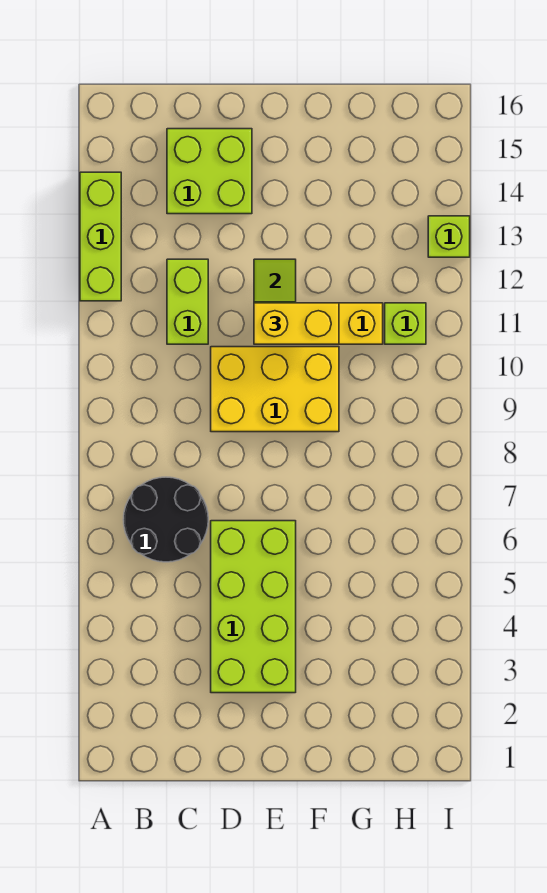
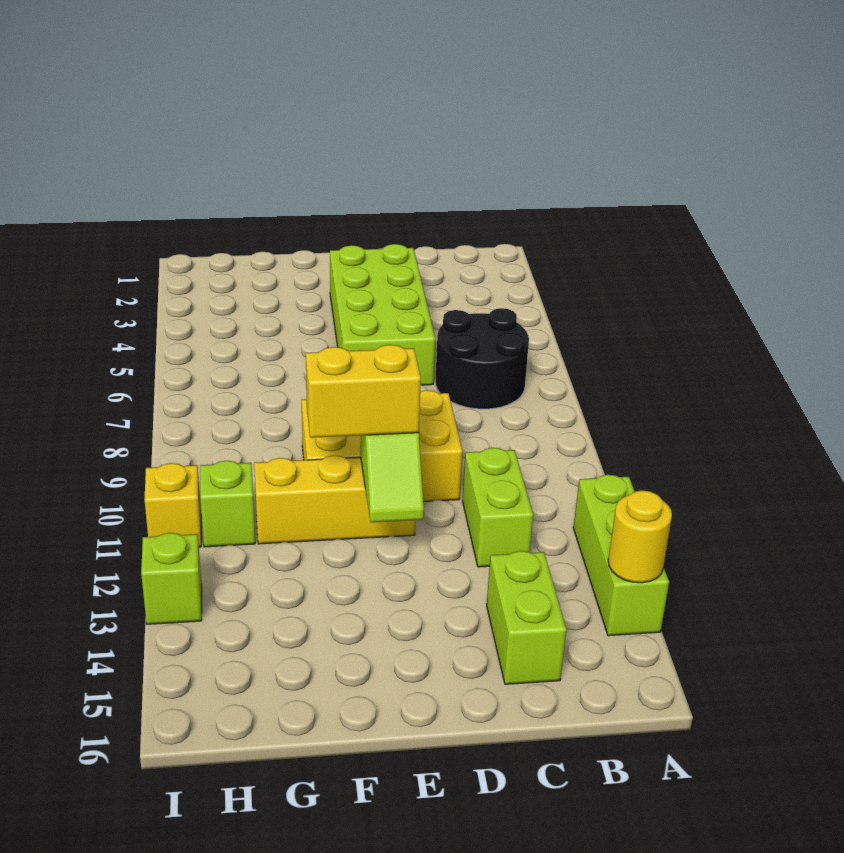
none -> yellow round brick A14 level 2
lime brick C14:D15 level 1 -> lime brick C14:C15 level 1
none -> yellow brick I11 level 1

